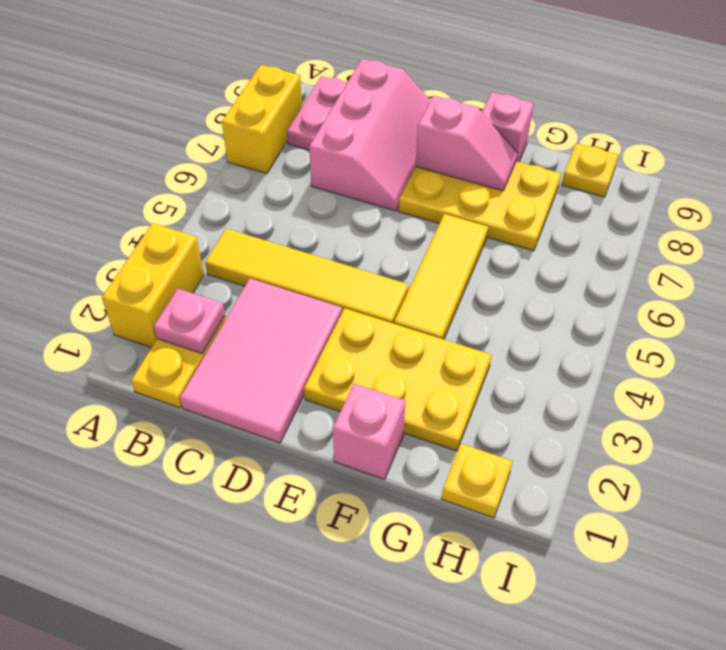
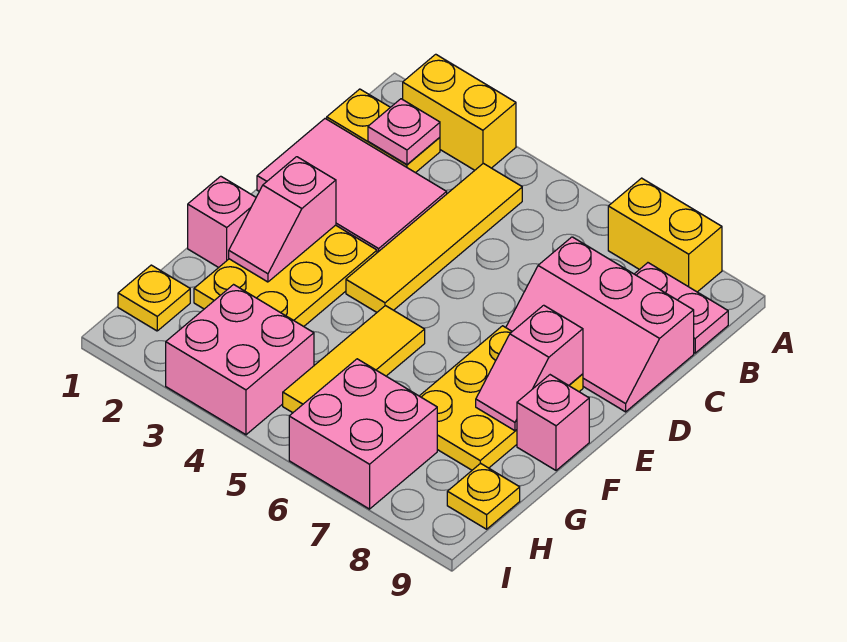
none -> pink slope E2:F2 level 2 top E
yellow tile F4:F6 level 1 -> yellow tile F5:H5 level 1
none -> pink brick H3:I4 level 1
none -> pink brick H6:I7 level 1

